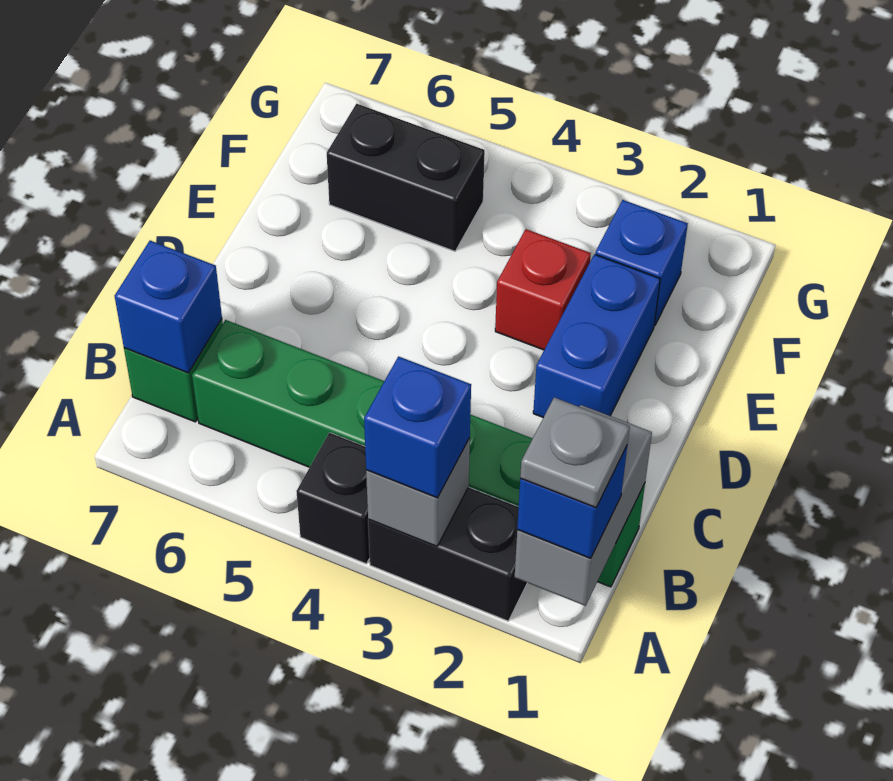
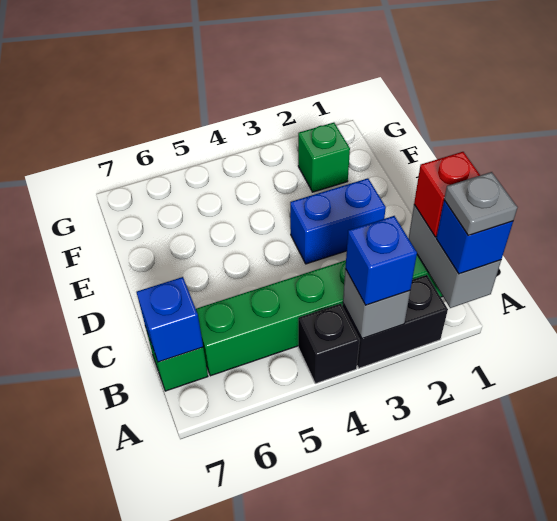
blue brick D2:E2 level 1 -> blue brick D2:D3 level 1
red brick E3 level 1 -> red brick B1 level 3
blue brick F2 level 1 -> green brick F2 level 1
black brick F5:F6 level 1 -> none

